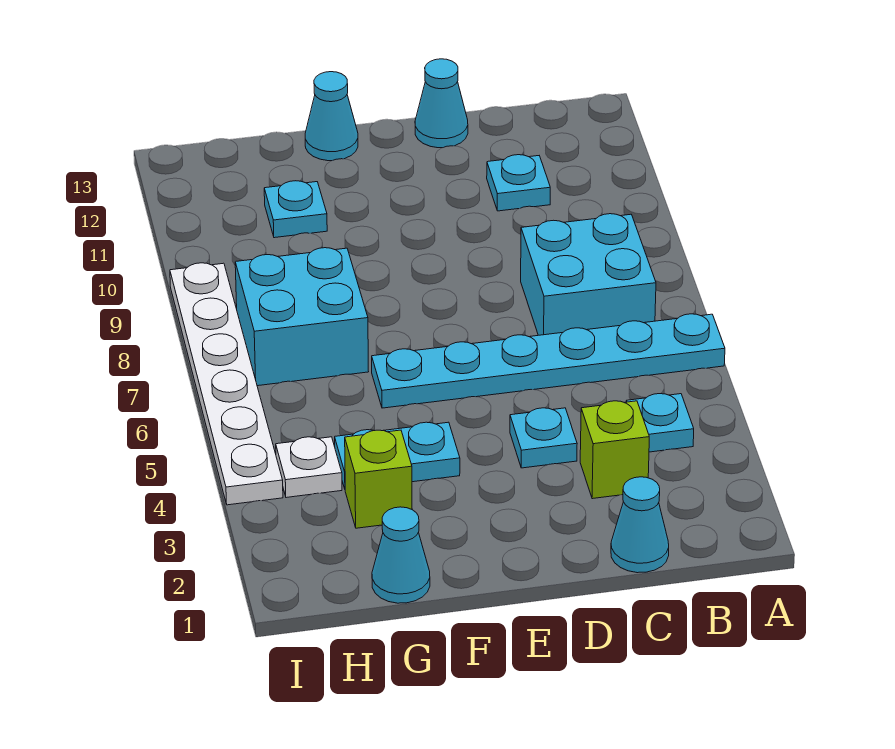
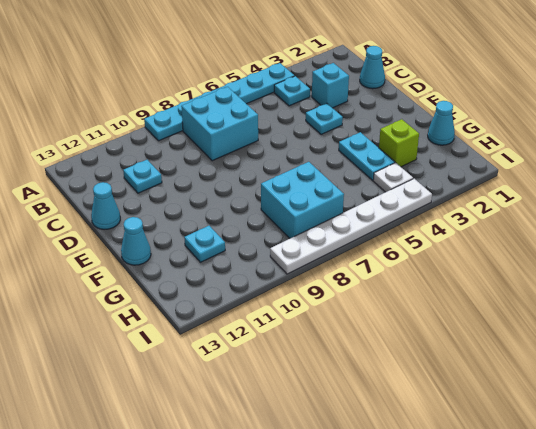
cyan plate A6:F6 level 1 -> cyan plate A4:A9 level 1
lime brick C3 level 1 -> cyan brick C3 level 1

